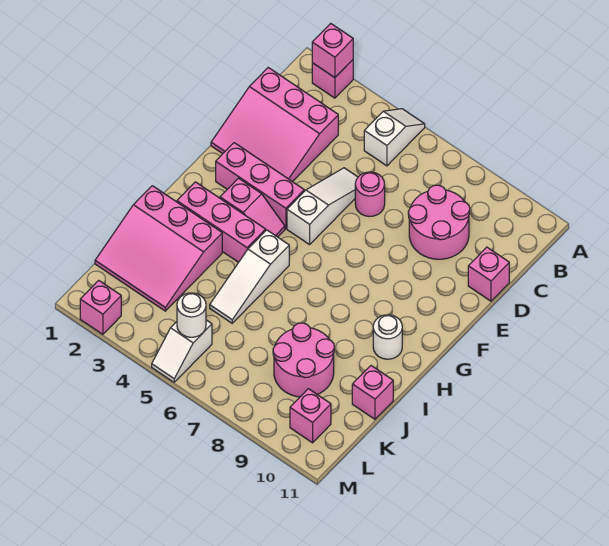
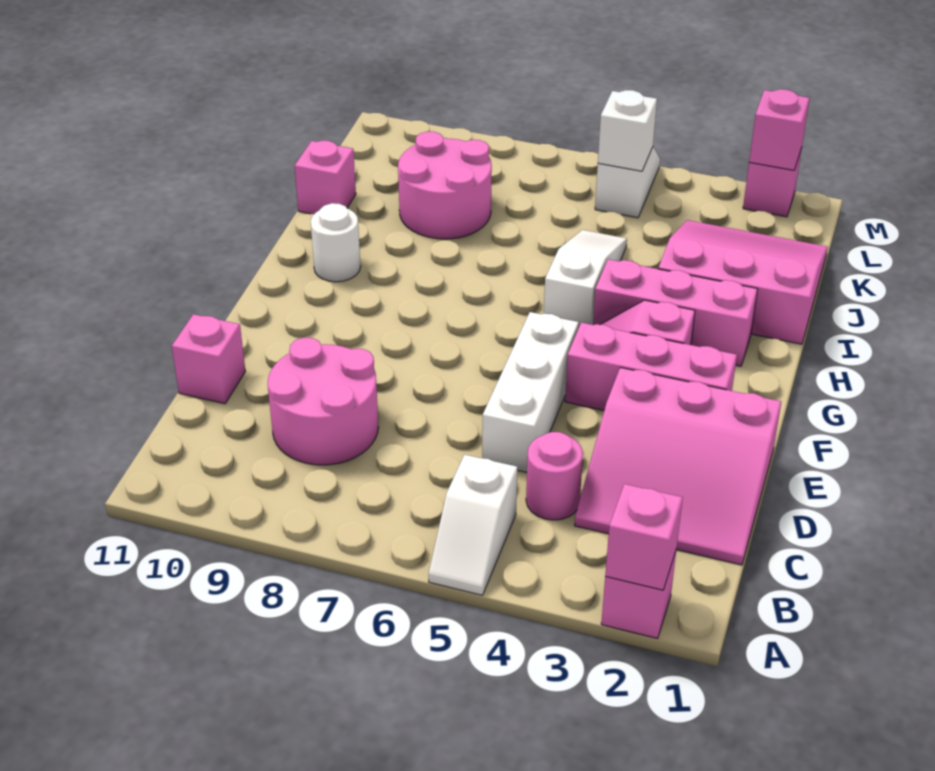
pink slope C1:E3 level 1 top C -> pink slope C1:E3 level 1 top E
white slope D5:F5 level 1 top F -> white brick D5:F5 level 1
pink round brick D6 level 1 -> pink round brick C4 level 1
white round brick L5 level 2 -> white brick L5 level 2
pink brick L10 level 1 -> pink brick M2 level 2

